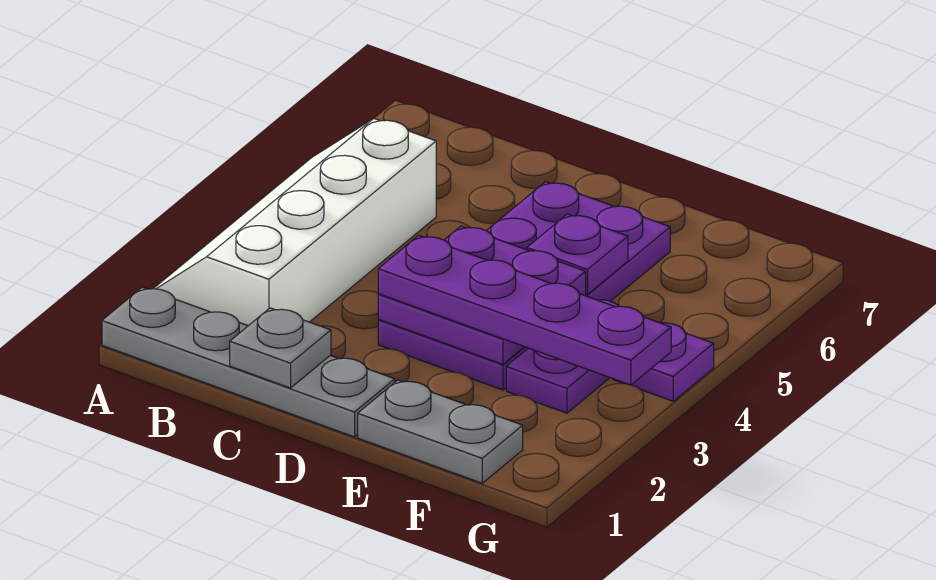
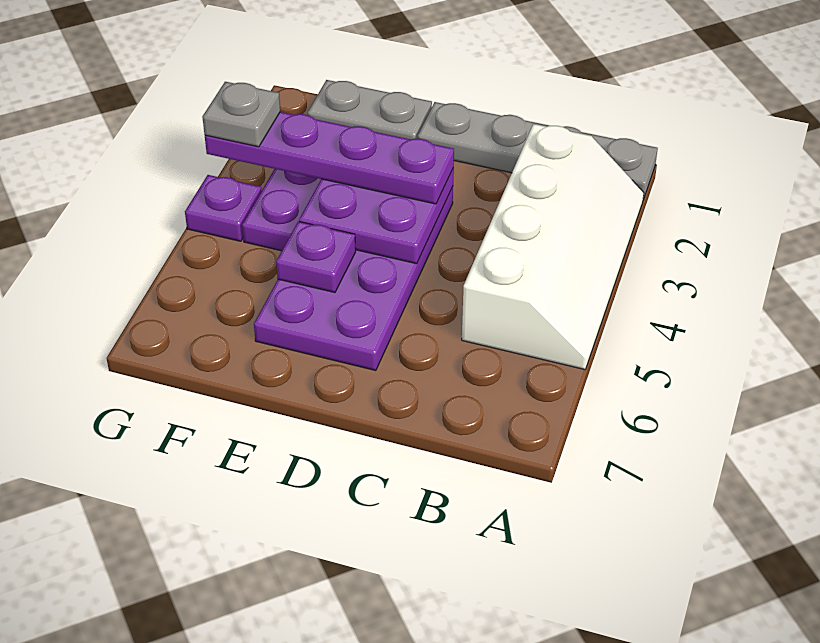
grey plate C1 level 2 -> grey plate G3 level 4

